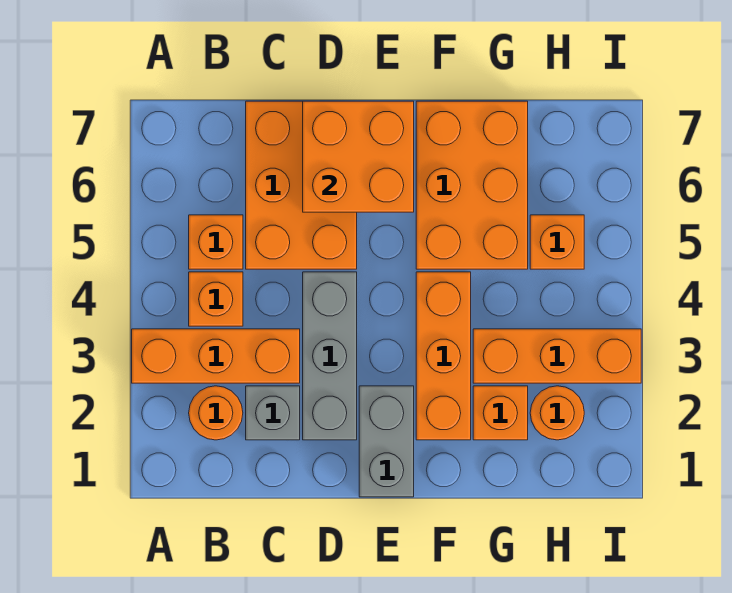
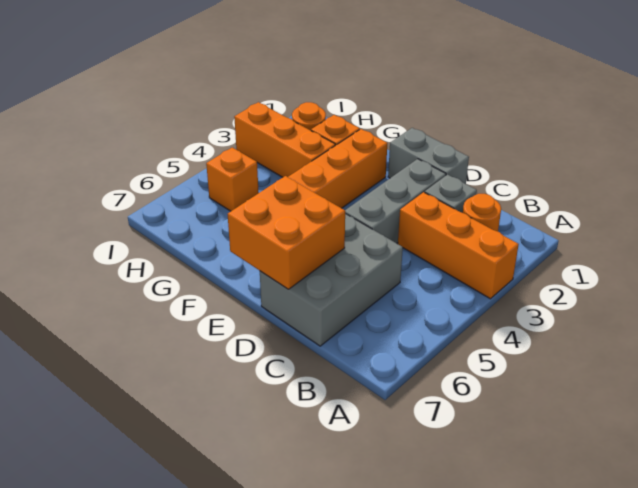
orange brick B4 level 1 -> none
orange brick B5 level 1 -> none
orange brick C5:D7 level 1 -> grey brick C5:D7 level 1
grey brick E1:E2 level 1 -> grey brick D1:E1 level 1
orange brick F5:G7 level 1 -> none

